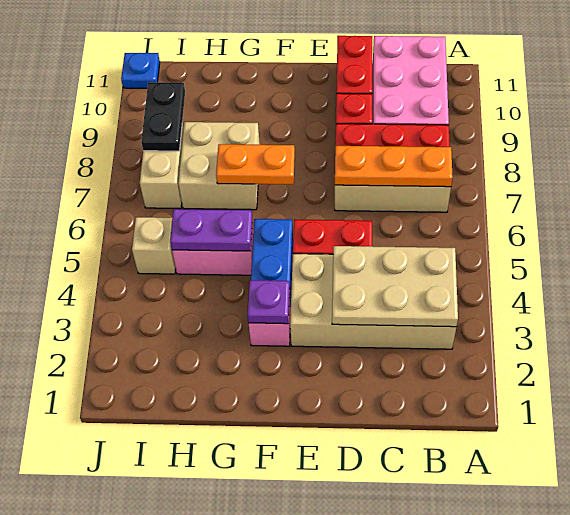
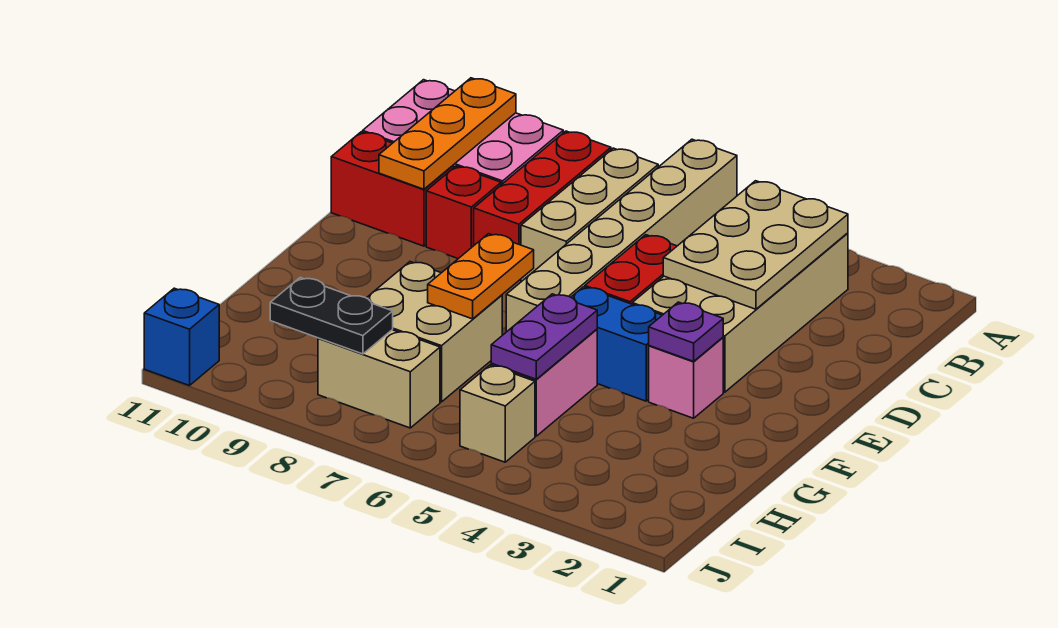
none -> tan brick A6:F6 level 1
orange plate B7:D7 level 2 -> orange plate B10:D10 level 2
blue plate J11 level 1 -> blue brick J11 level 1

